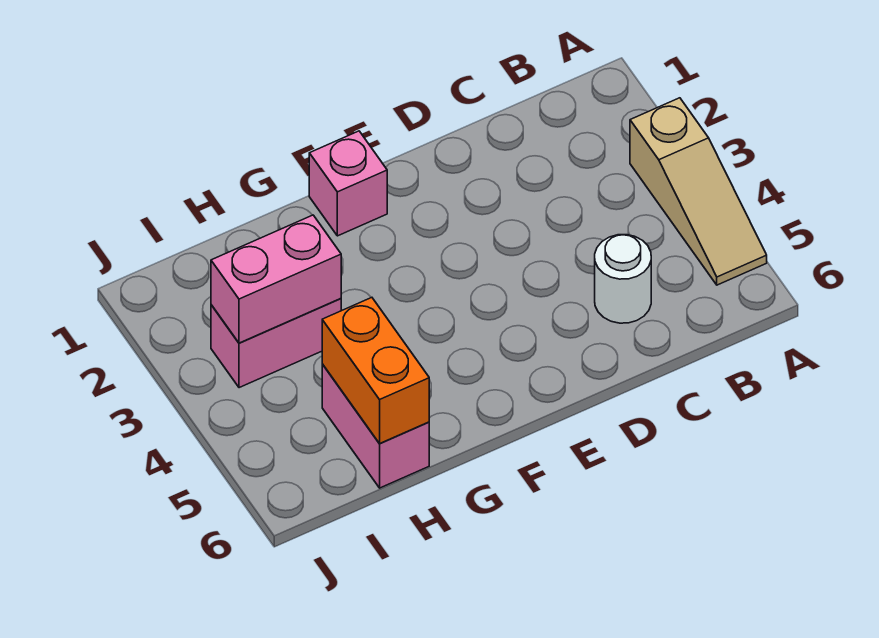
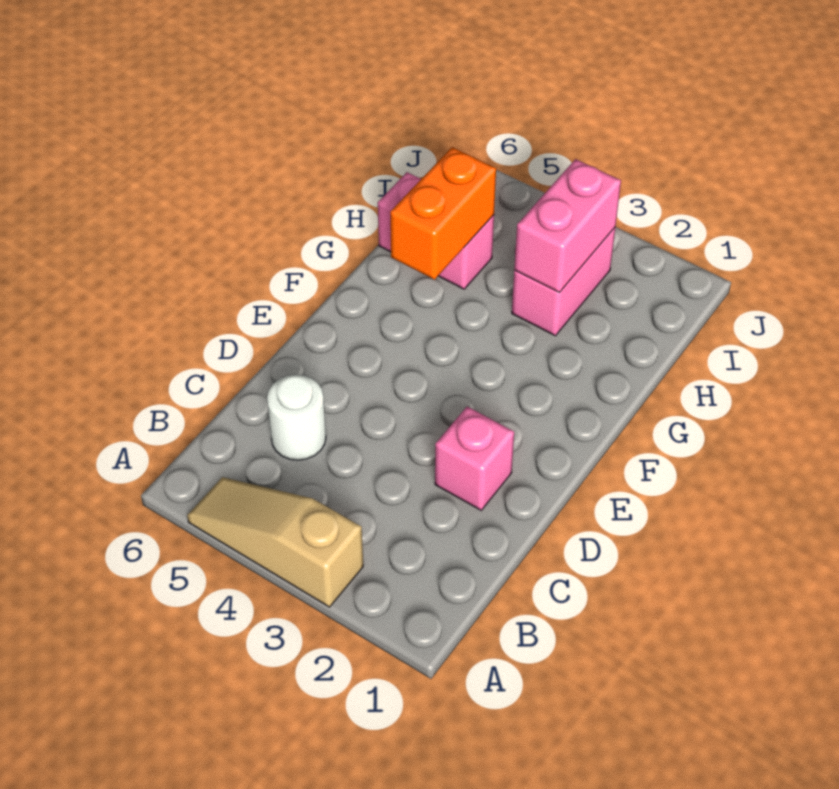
pink brick F1 level 1 -> pink brick D2 level 1
orange brick H5:H6 level 2 -> orange brick G5:H5 level 2

